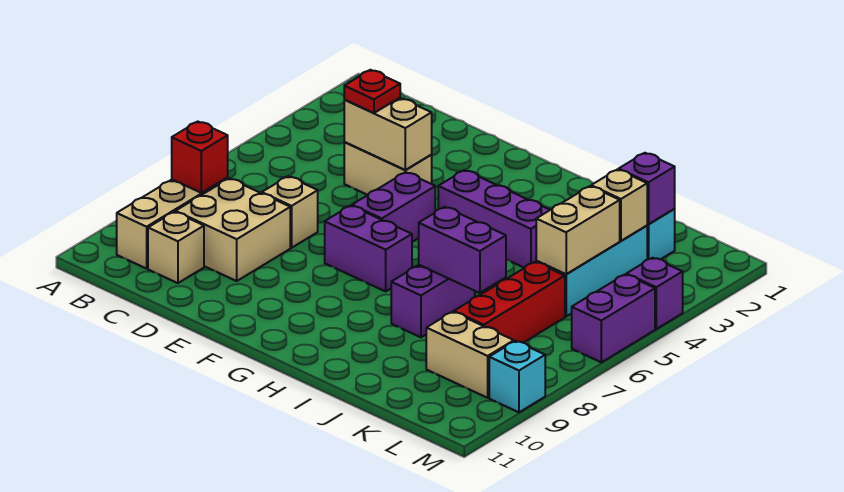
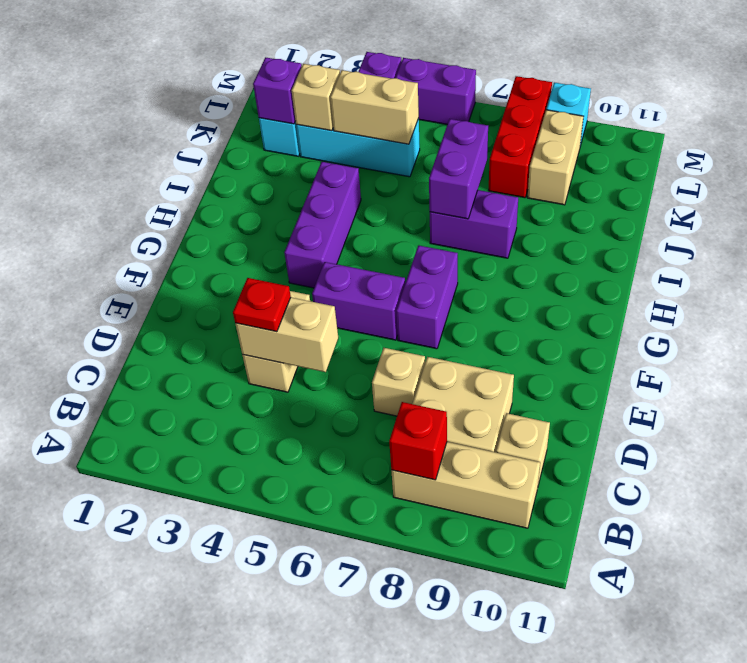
tan brick D4:E4 level 2 -> tan brick D4:D5 level 2
red brick K6:K8 level 1 -> red brick K8:M8 level 1

